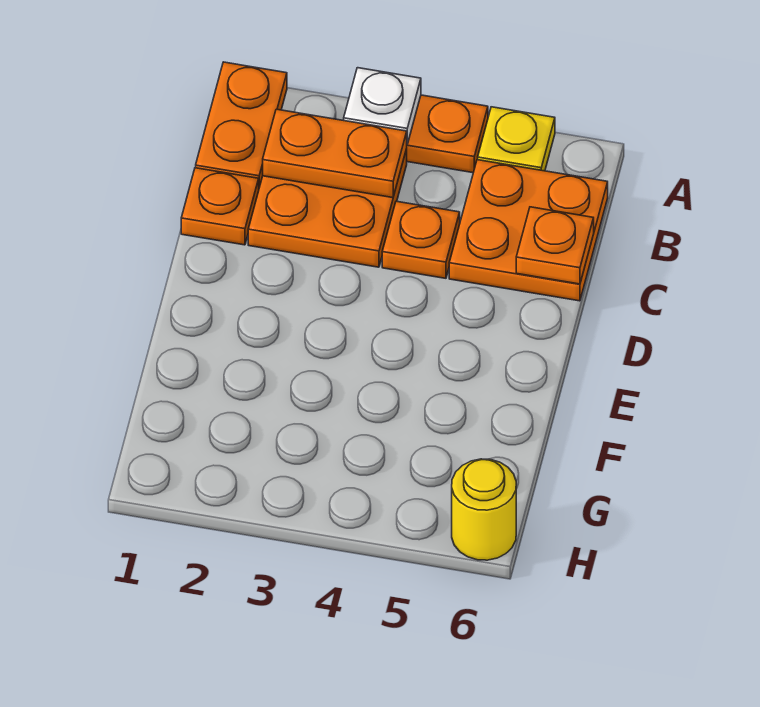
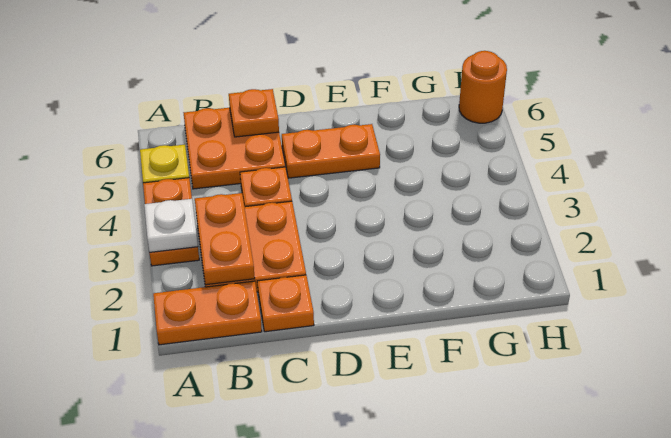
none -> orange plate D5:E5 level 1
yellow round brick H6 level 1 -> orange round brick H6 level 1

